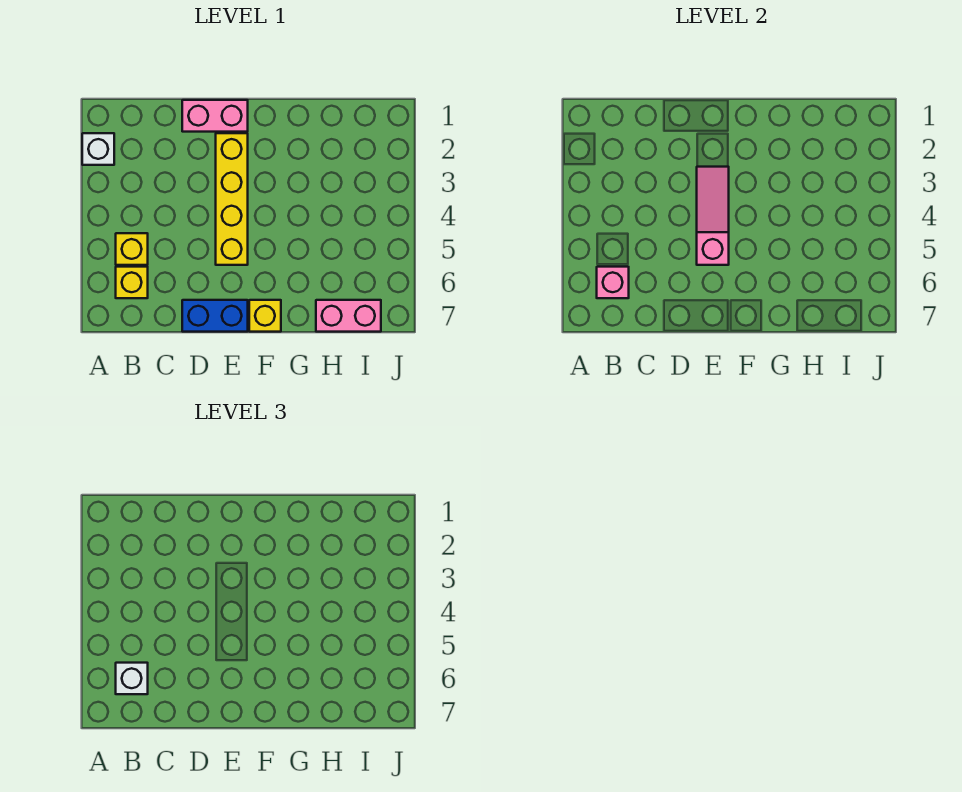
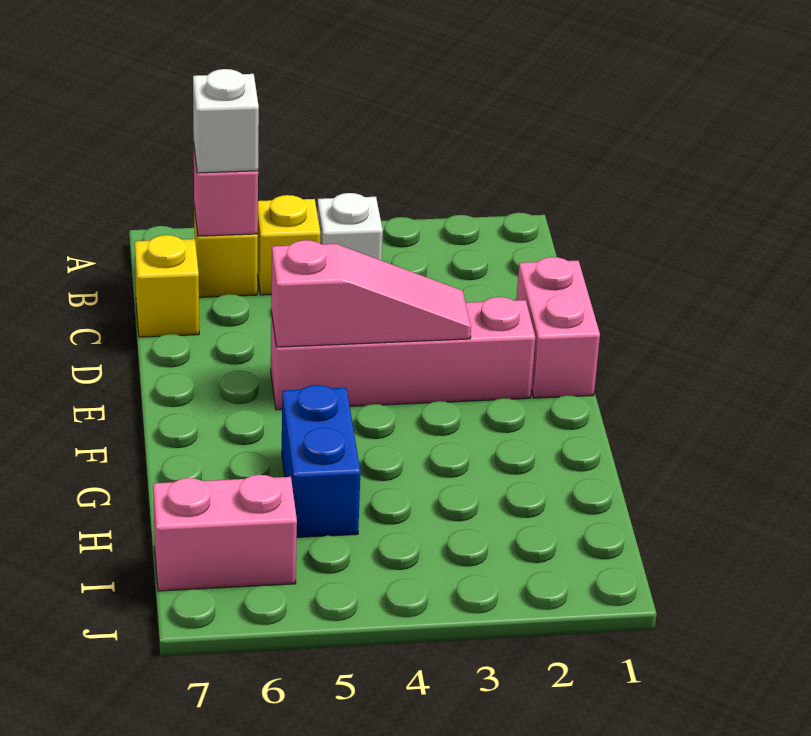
white brick A2 level 1 -> white brick B4 level 1
blue brick D7:E7 level 1 -> blue brick G5:H5 level 1
yellow brick E2:E5 level 1 -> pink brick E2:E5 level 1
yellow brick F7 level 1 -> yellow brick C7 level 1
pink brick H7:I7 level 1 -> pink brick I6:I7 level 1

